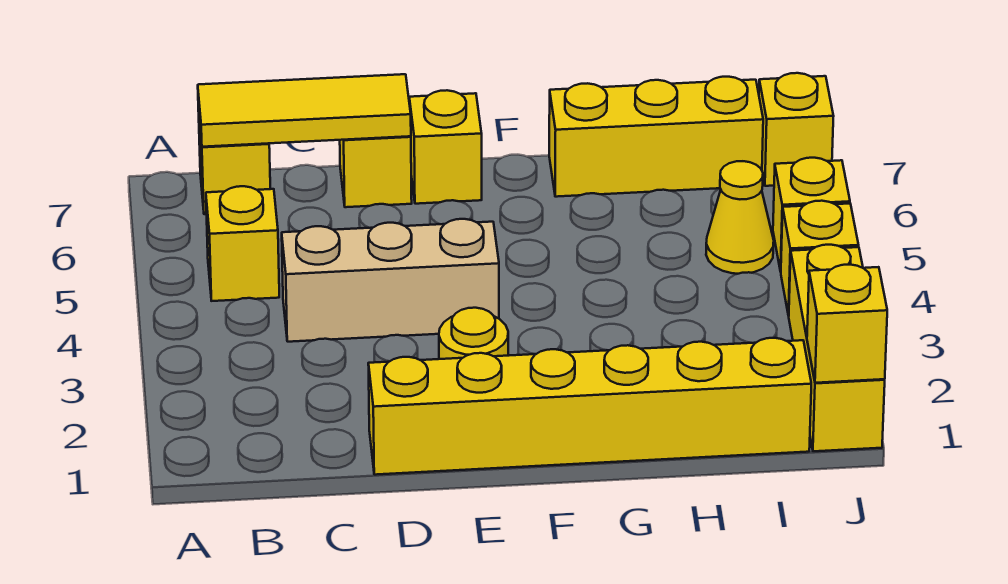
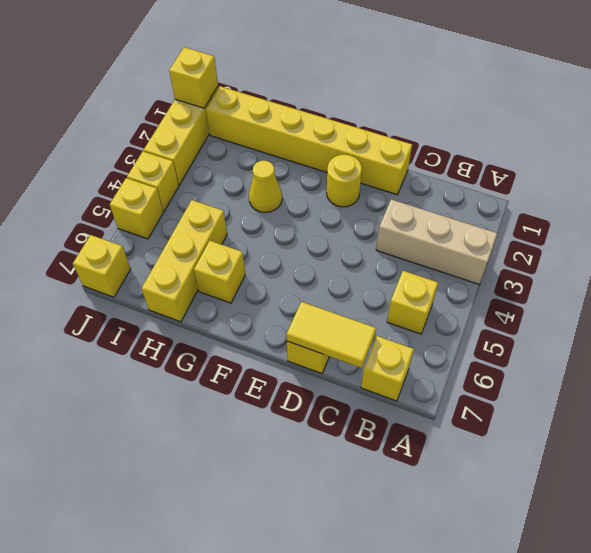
yellow tile B7:D7 level 2 -> yellow tile C7:D7 level 2
tan brick C4:E4 level 1 -> tan brick A3:C3 level 1
yellow brick E7 level 1 -> yellow brick G6 level 1
yellow brick G7:I7 level 1 -> yellow brick H5:H7 level 1
yellow cone I5 level 1 -> yellow cone G3 level 1

